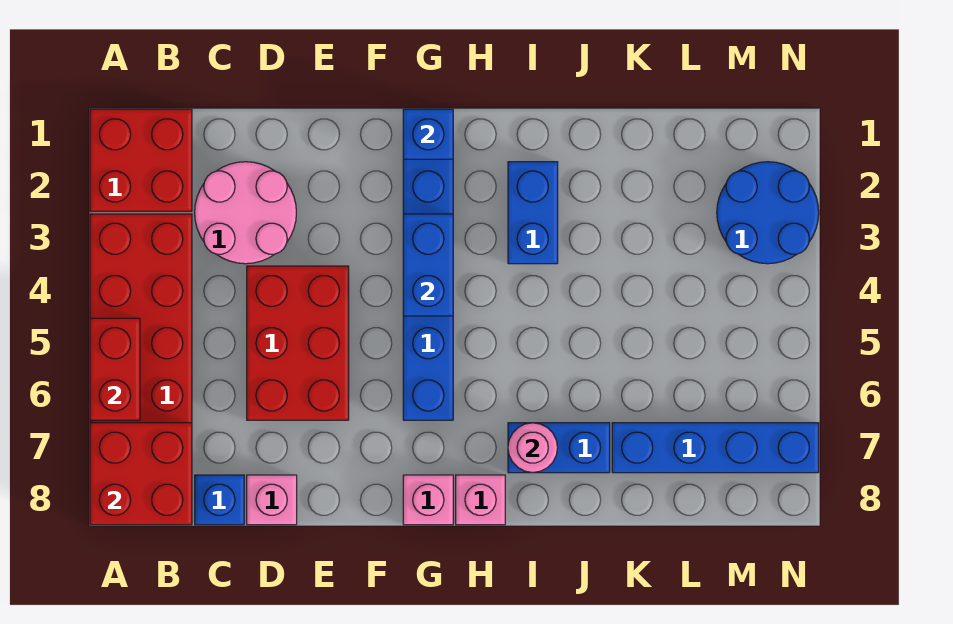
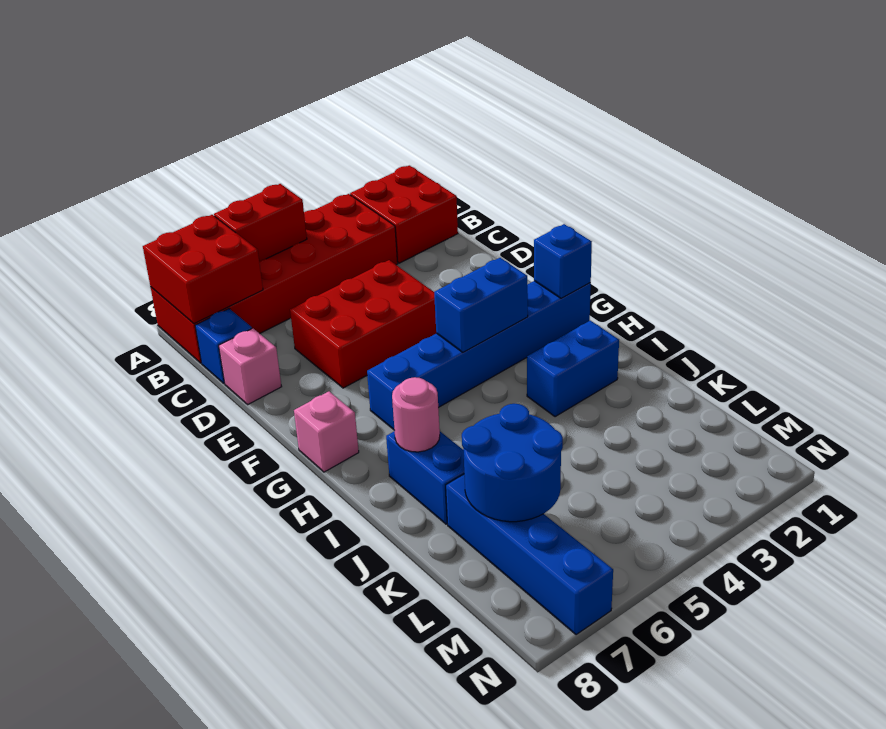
pink round brick C2:D3 level 1 -> none
pink brick H8 level 1 -> none
blue round brick M2:N3 level 1 -> blue round brick K6:L7 level 2

